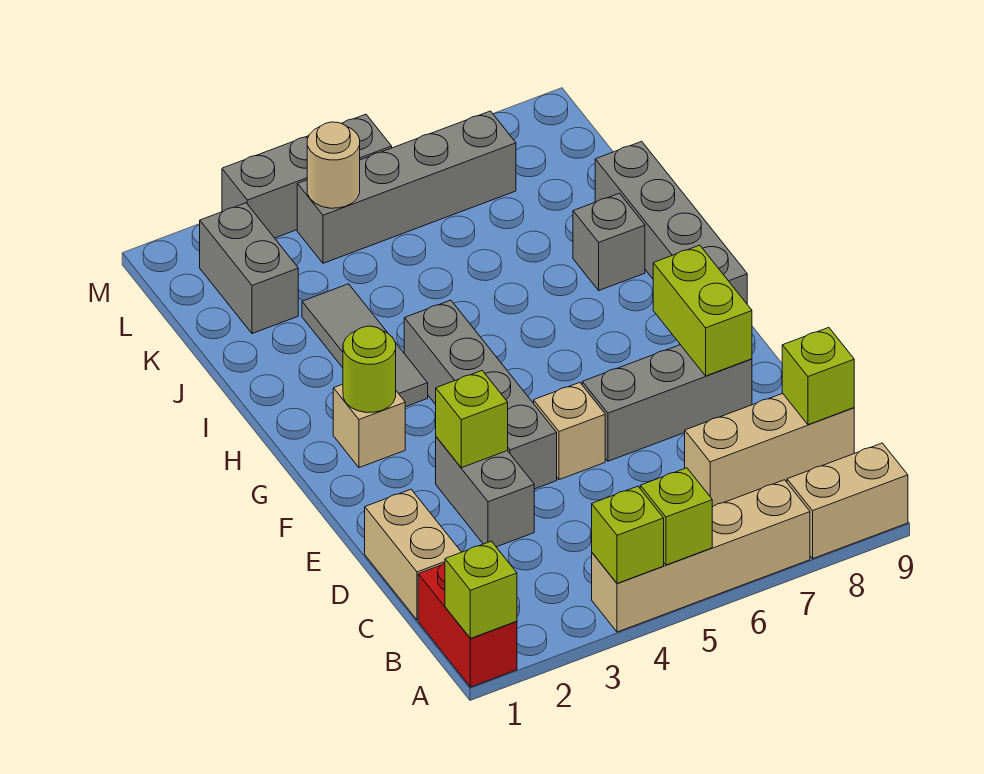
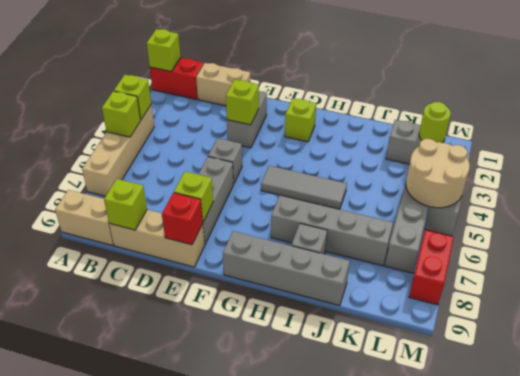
tan brick A8:A9 level 1 -> tan brick A9:B9 level 1
tan brick C7:C9 level 1 -> tan brick C9:E9 level 1
grey brick D3:E3 level 1 -> grey brick E2:E3 level 1
grey brick E4:H4 level 1 -> grey brick H7:K7 level 1
tan brick E5 level 1 -> grey brick E5 level 1
lime brick E8:F8 level 2 -> lime brick E8 level 2
none -> red brick E9 level 2
tan brick G2 level 1 -> lime brick G2 level 1
lime round brick G2 level 2 -> lime round brick L2 level 2
grey tile H3:J3 level 1 -> grey tile G5:I5 level 1
tan round brick L4 level 2 -> tan round brick L4:M5 level 2
none -> red brick M7:M8 level 1

